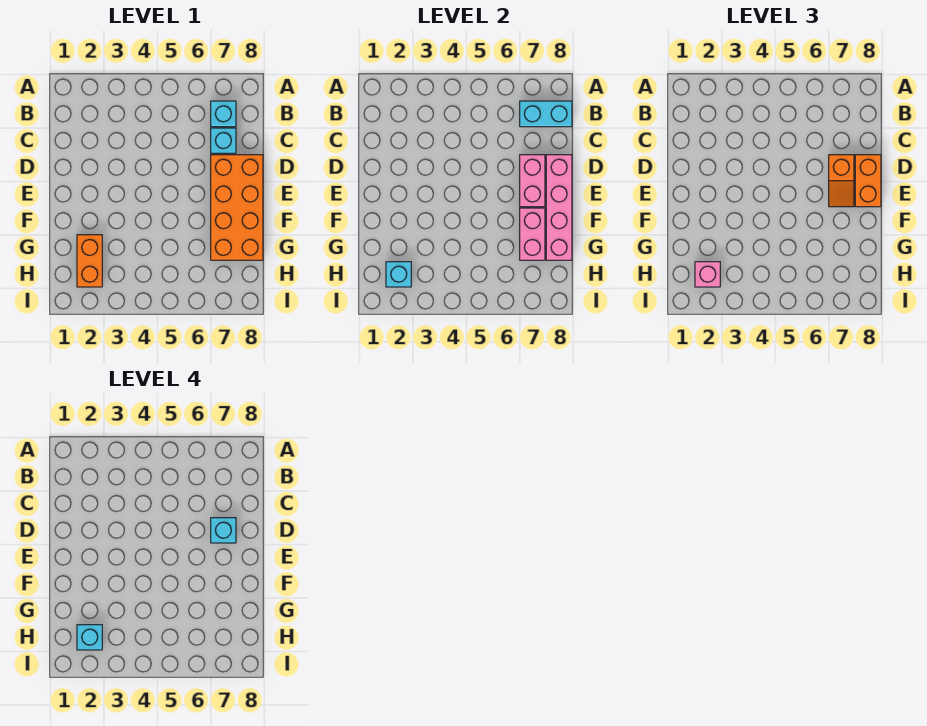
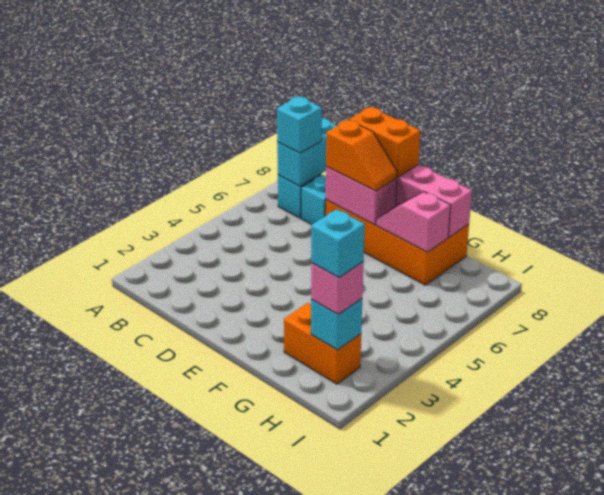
cyan brick D7 level 4 -> cyan brick B7 level 3
pink brick F7:G7 level 2 -> pink slope F7:G7 level 2 top G

